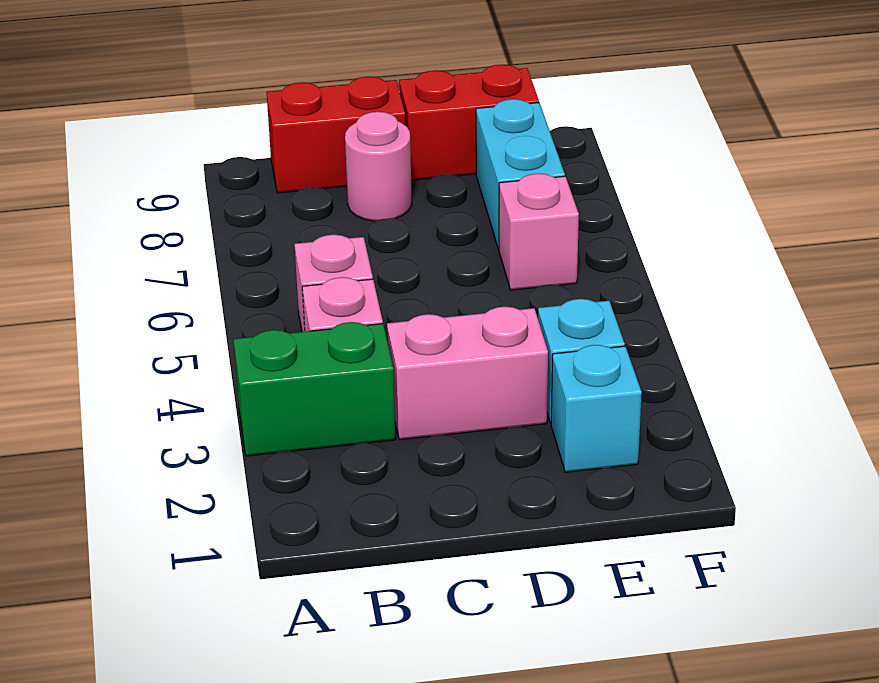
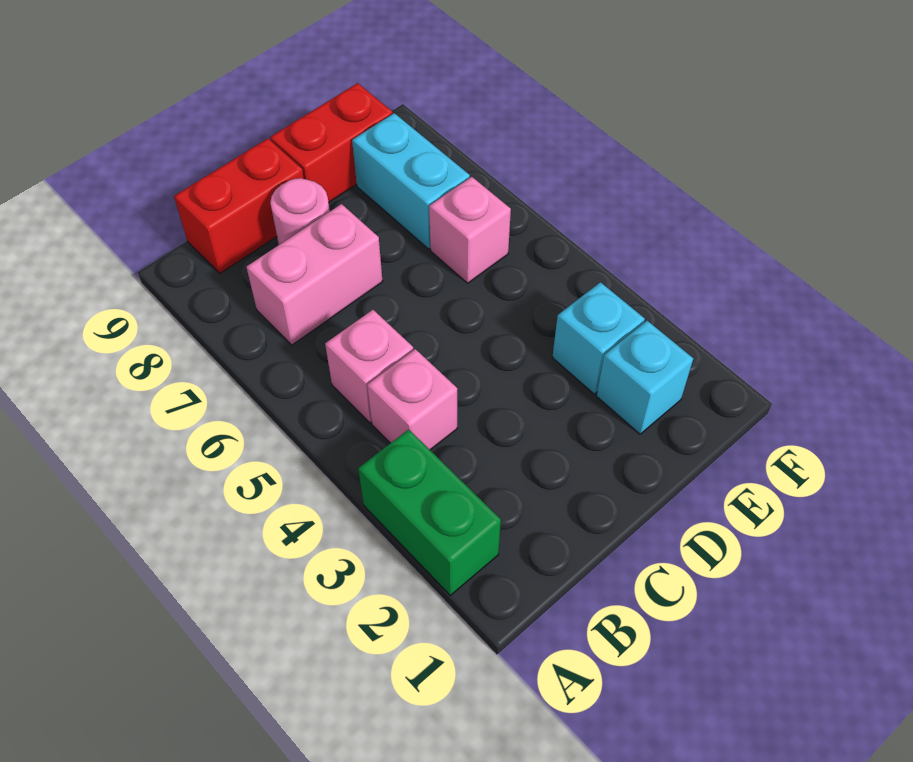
green brick A3:B3 level 1 -> green brick A2:A3 level 1
pink brick C3:D3 level 1 -> pink brick B7:C7 level 1

